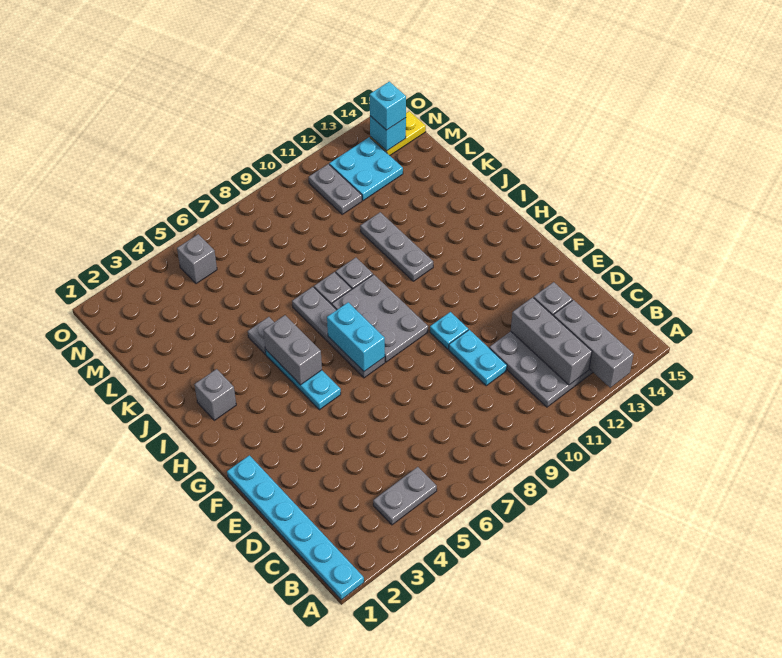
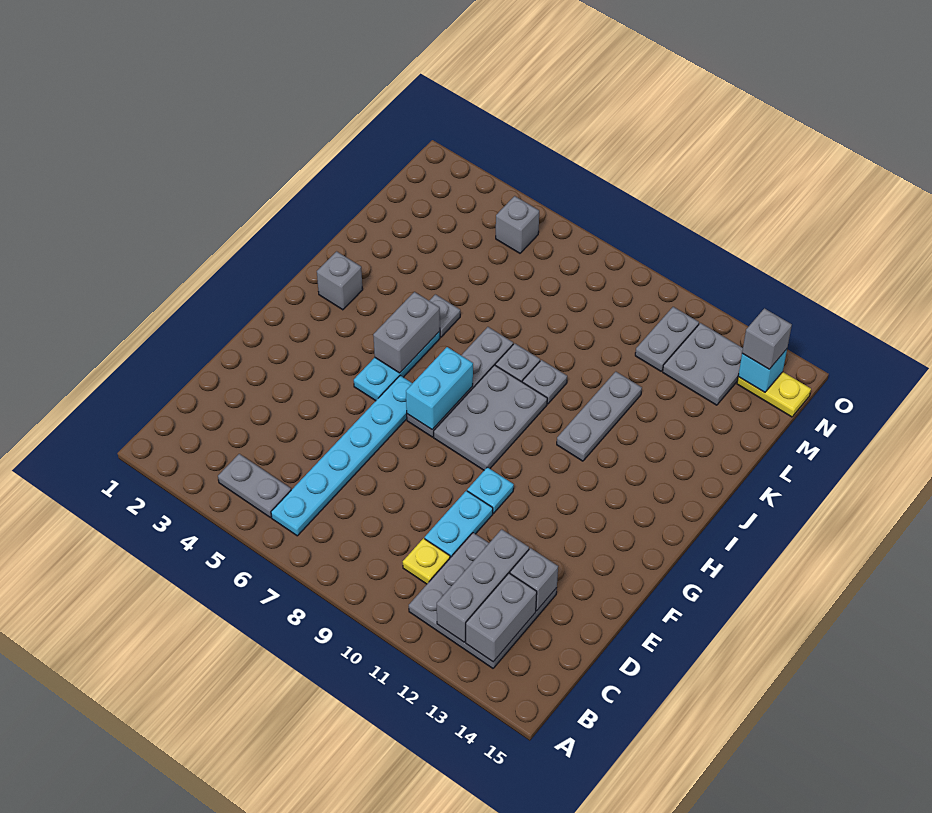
cyan plate A1:F1 level 1 -> cyan plate B6:G6 level 1
grey brick A13:C13 level 2 -> grey brick B13:C13 level 2
none -> yellow plate C10 level 1
cyan plate M12:N13 level 1 -> grey plate M12:N13 level 1
cyan brick N14 level 3 -> grey brick N14 level 3

